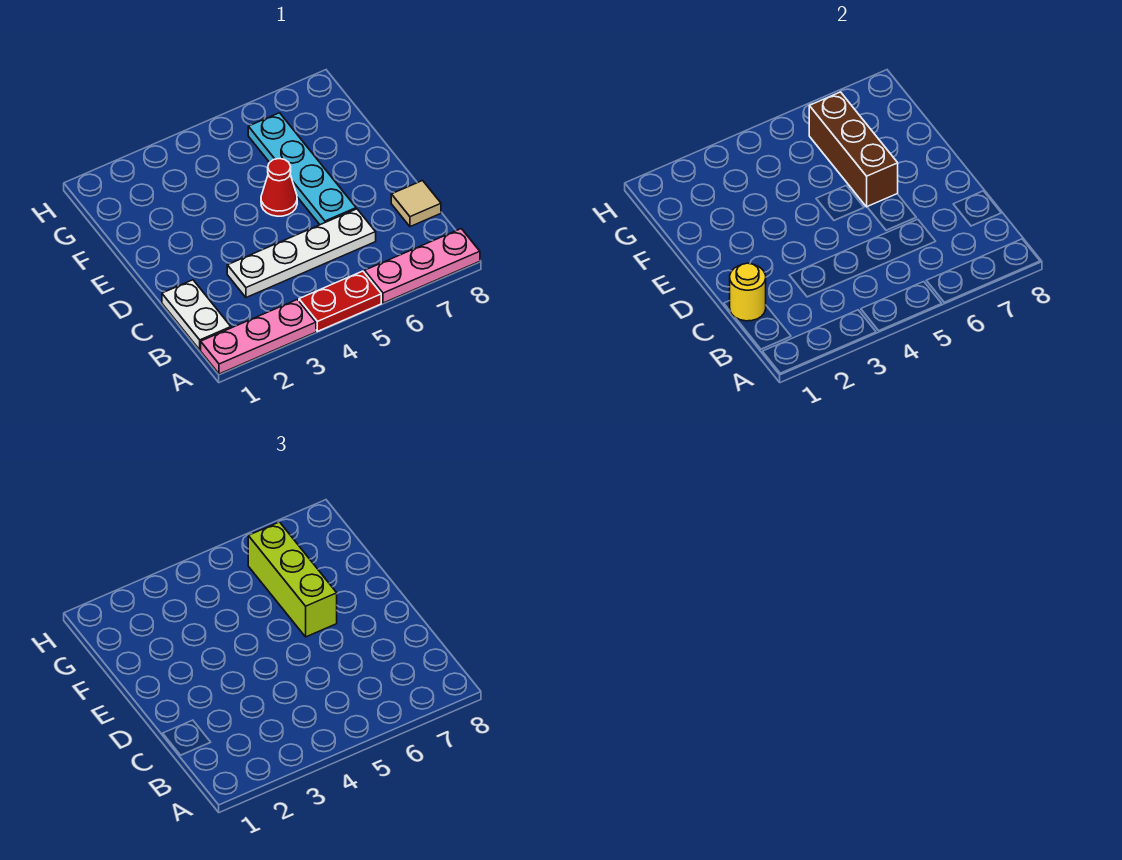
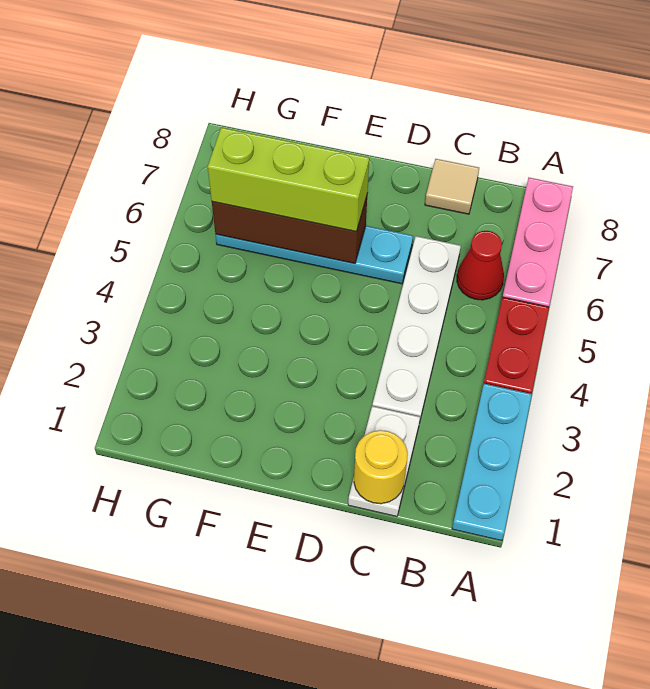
pink plate A1:A3 level 1 -> cyan plate A1:A3 level 1
white plate B1:C1 level 1 -> white plate C1:C2 level 1
red cone E5 level 1 -> red cone B6 level 1

